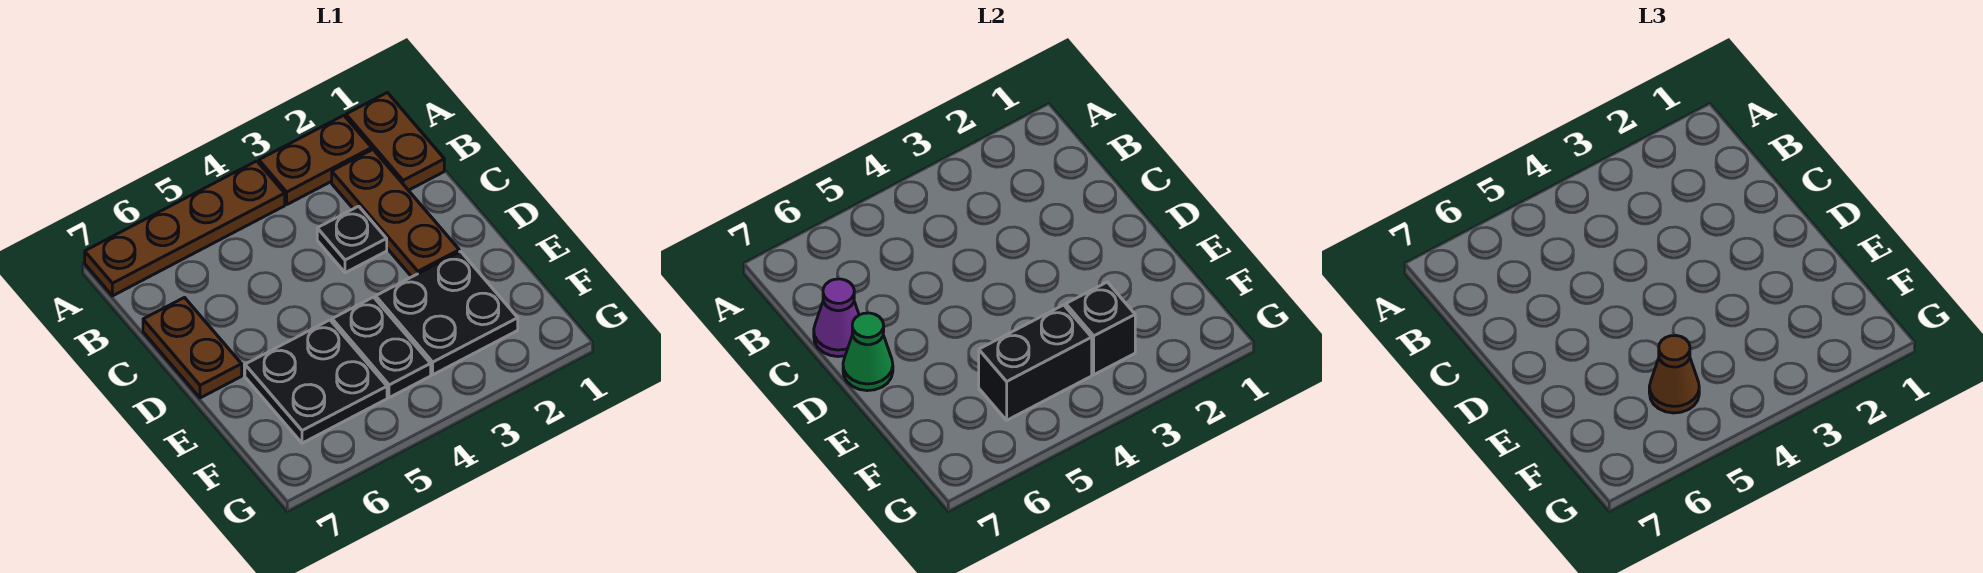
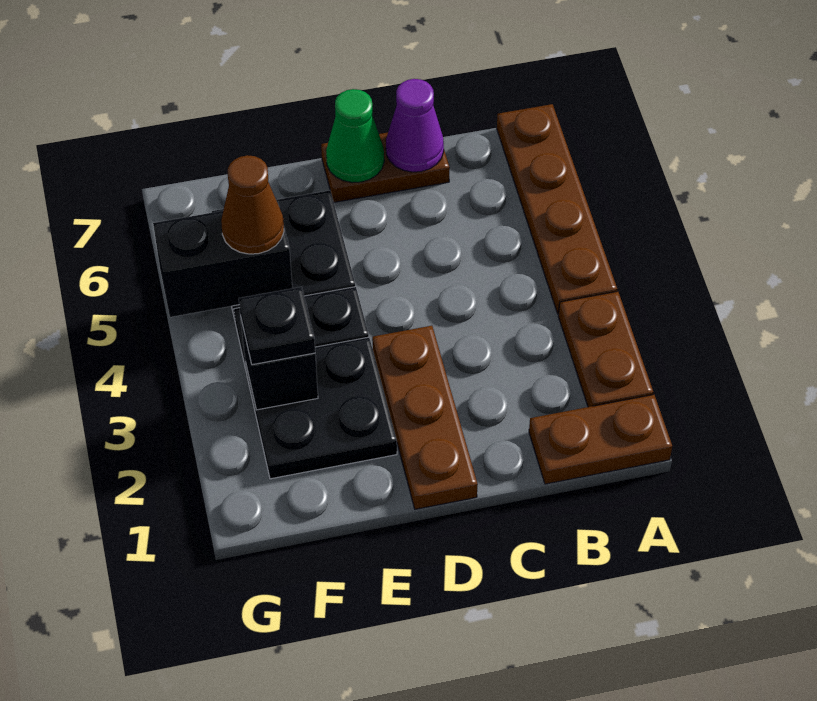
brown plate B2:D2 level 1 -> brown plate D1:D3 level 1
black plate C3 level 1 -> black plate F3 level 3
black brick F4:F5 level 2 -> black brick F5:G5 level 2

